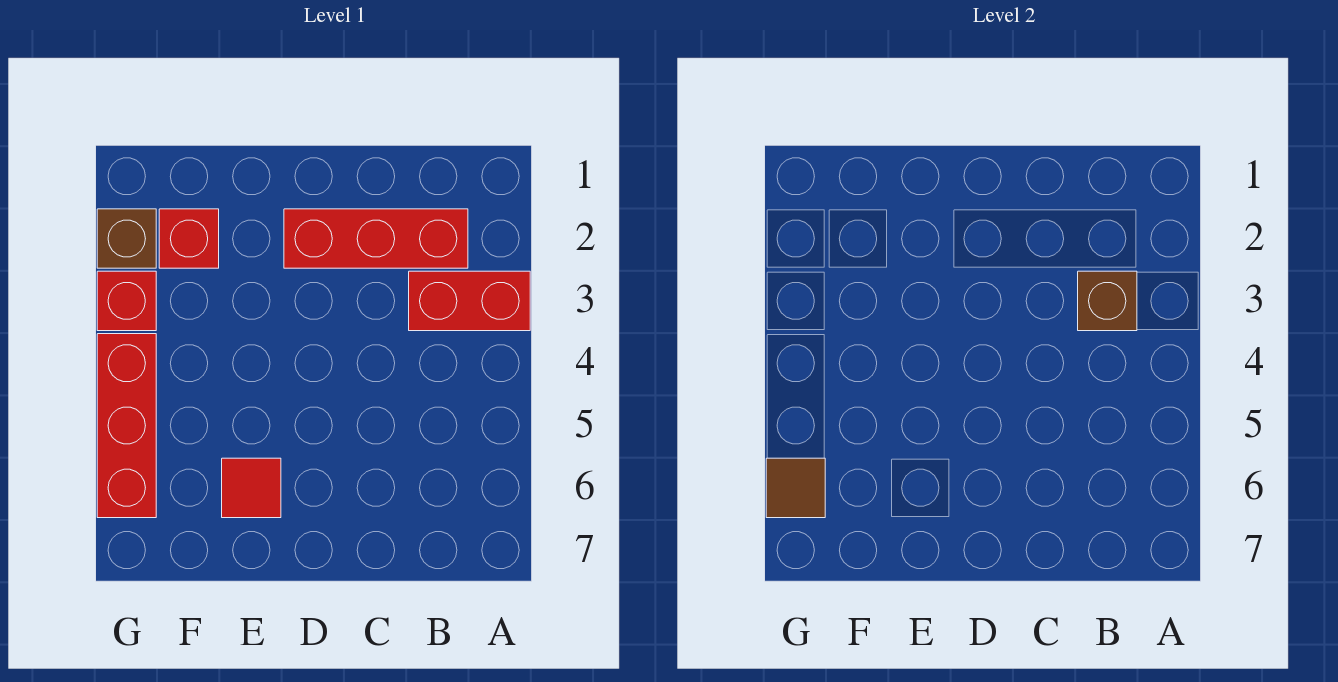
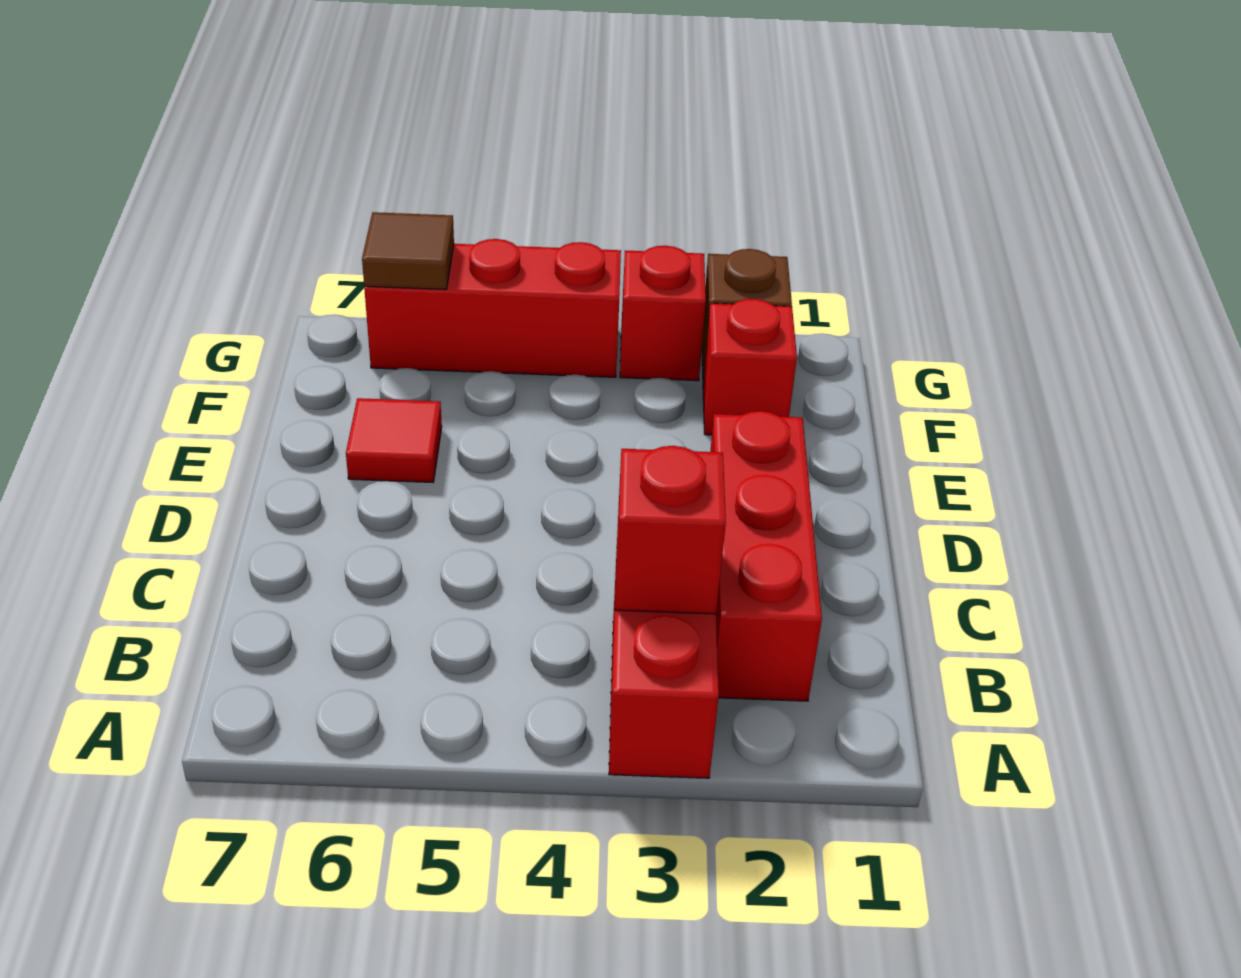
brown brick B3 level 2 -> red brick B3 level 2

